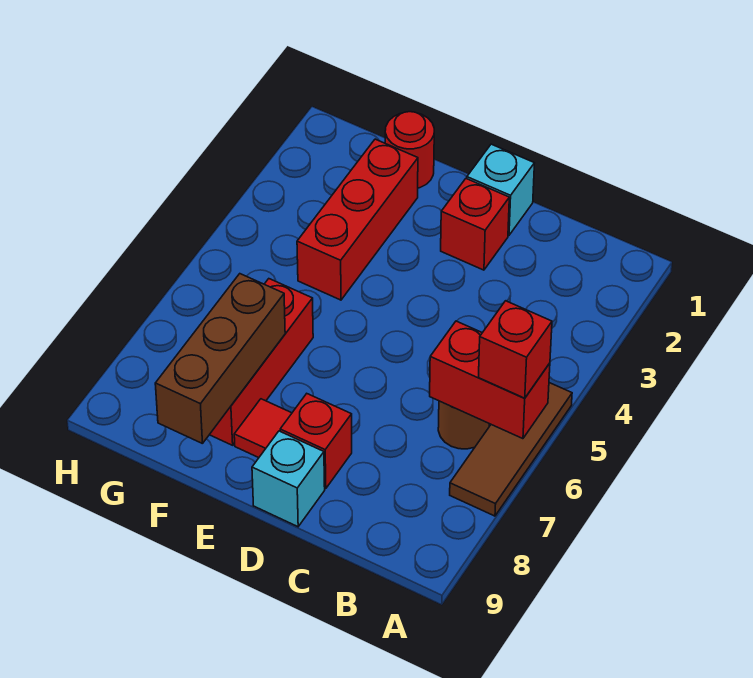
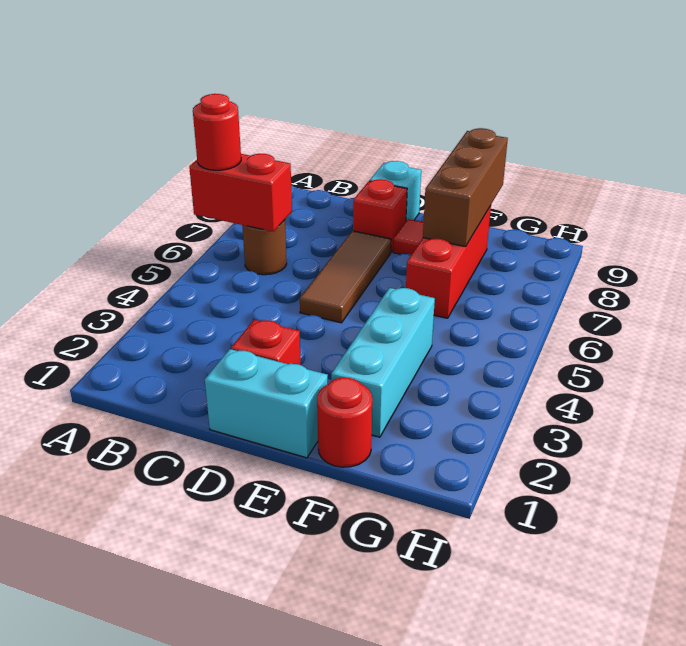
brown tile A5:A7 level 1 -> brown tile D5:D7 level 1
red brick A6 level 3 -> red round brick A6 level 3
cyan brick D1 level 1 -> cyan brick D1:E1 level 1
red brick F2:F4 level 1 -> cyan brick F2:F4 level 1

